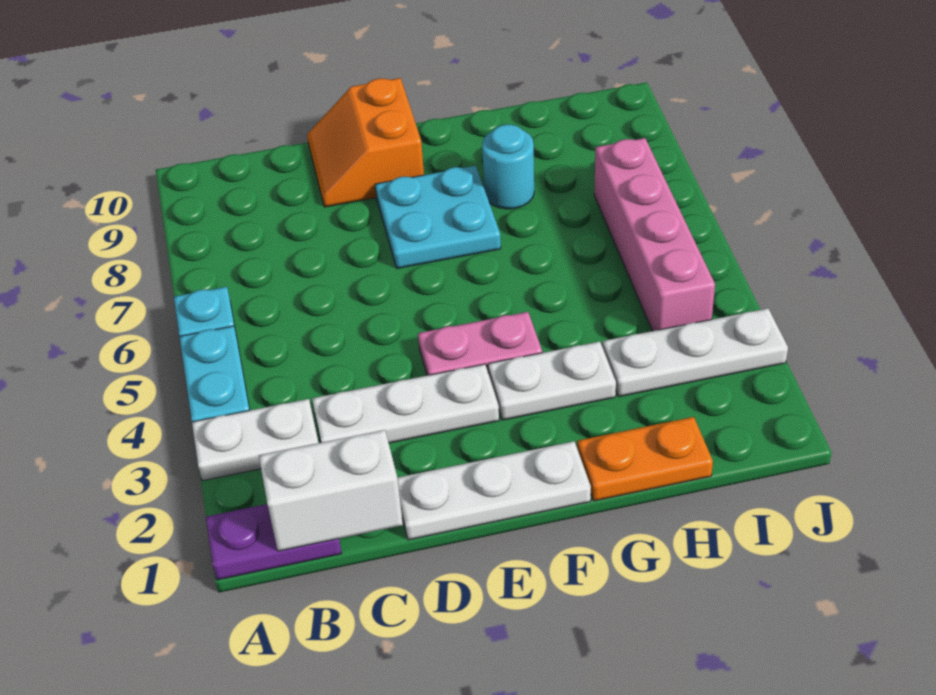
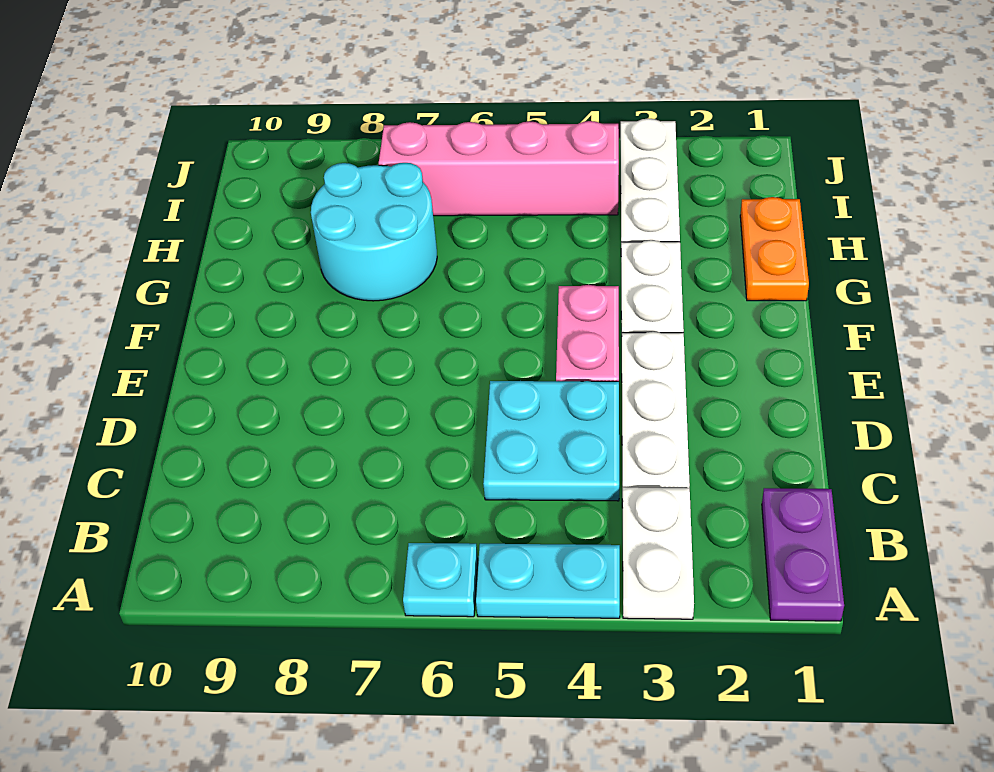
white brick B1:C1 level 2 -> none
white plate D1:F1 level 1 -> none
orange slope D9:E10 level 1 top E -> none
cyan plate E7:F8 level 1 -> cyan plate C4:D5 level 1
cyan round brick G8 level 1 -> cyan round brick G7:H8 level 1

